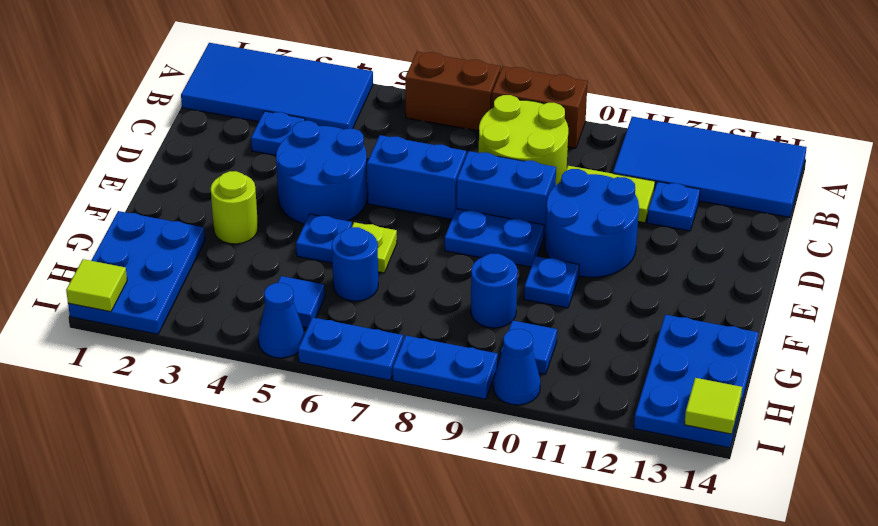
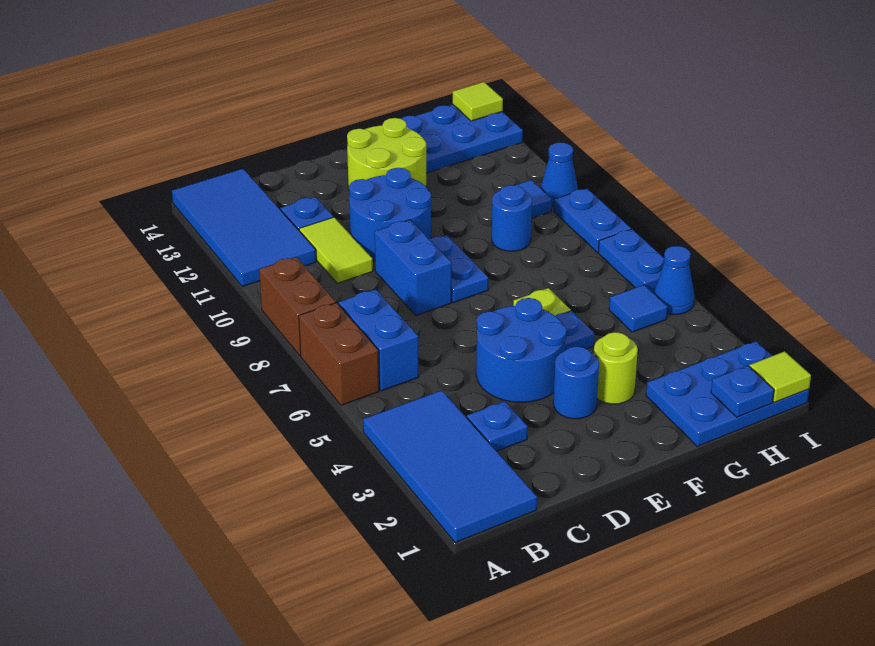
lime round brick B8:C9 level 1 -> lime round brick E12:F13 level 1
blue brick D6:D7 level 1 -> blue brick B6:B7 level 1
blue plate F10 level 1 -> blue plate H1 level 2
blue round brick G6 level 1 -> blue round brick E3 level 1

